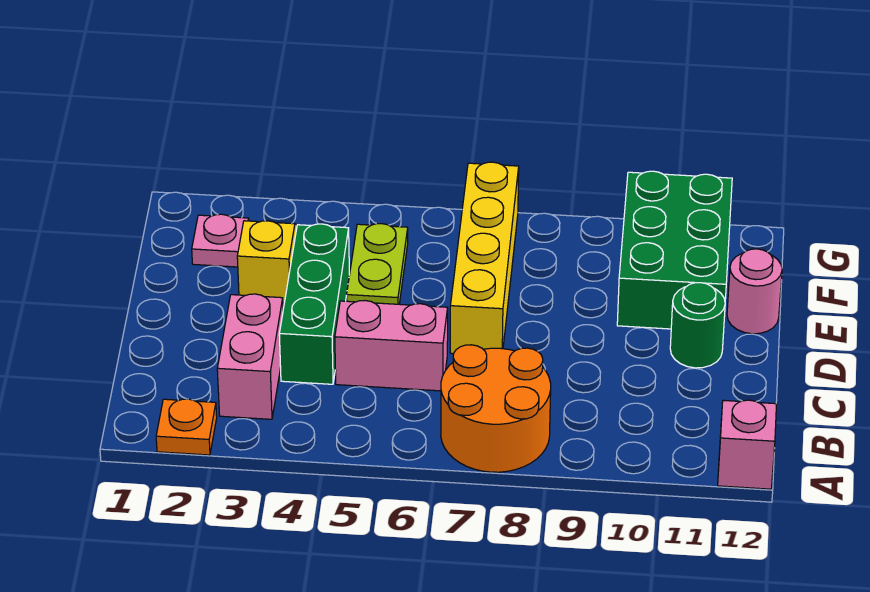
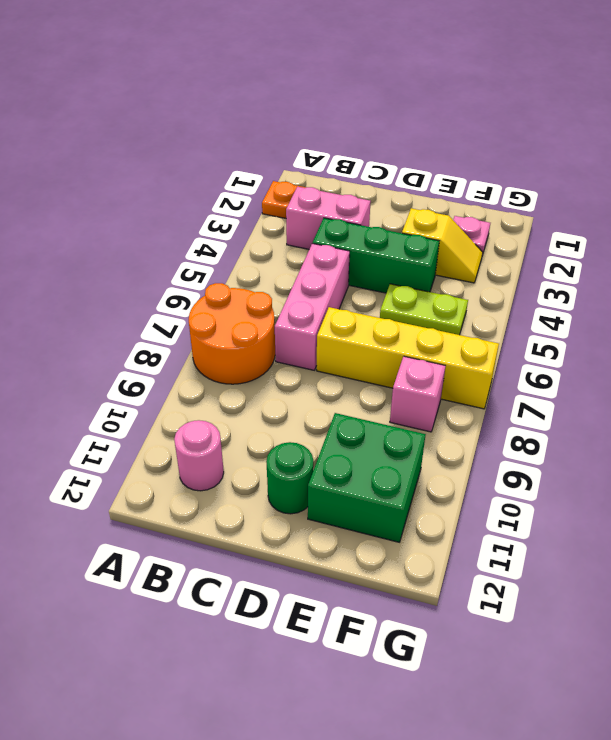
pink brick A12 level 1 -> pink brick F8 level 1
pink brick C5:C6 level 1 -> pink brick C5:C7 level 1
green brick E10:G11 level 1 -> green brick E10:F11 level 1
pink round brick E12 level 1 -> pink round brick B11 level 1

